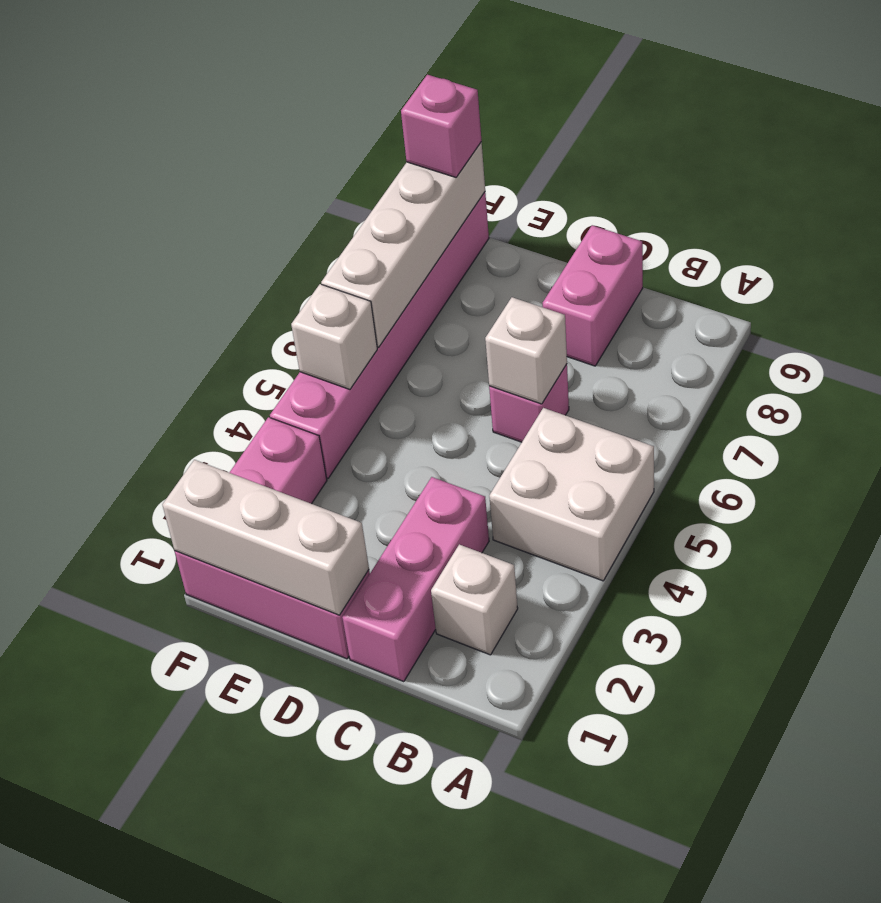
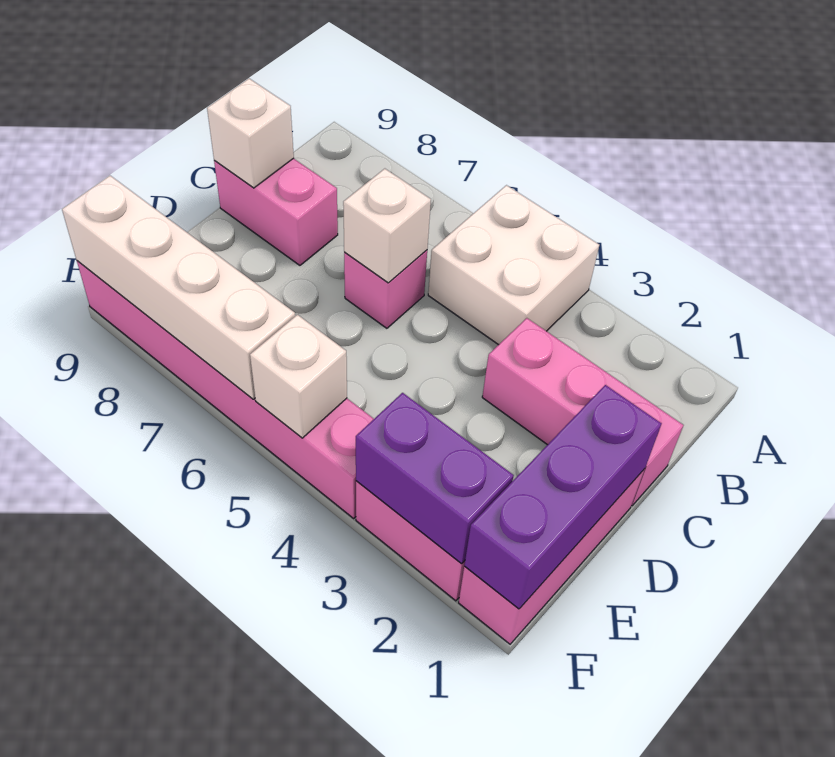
white brick B2 level 1 -> white brick C9 level 2
white brick D1:F1 level 2 -> purple brick D1:F1 level 2
none -> purple brick F2:F3 level 2
pink brick F9 level 3 -> none

